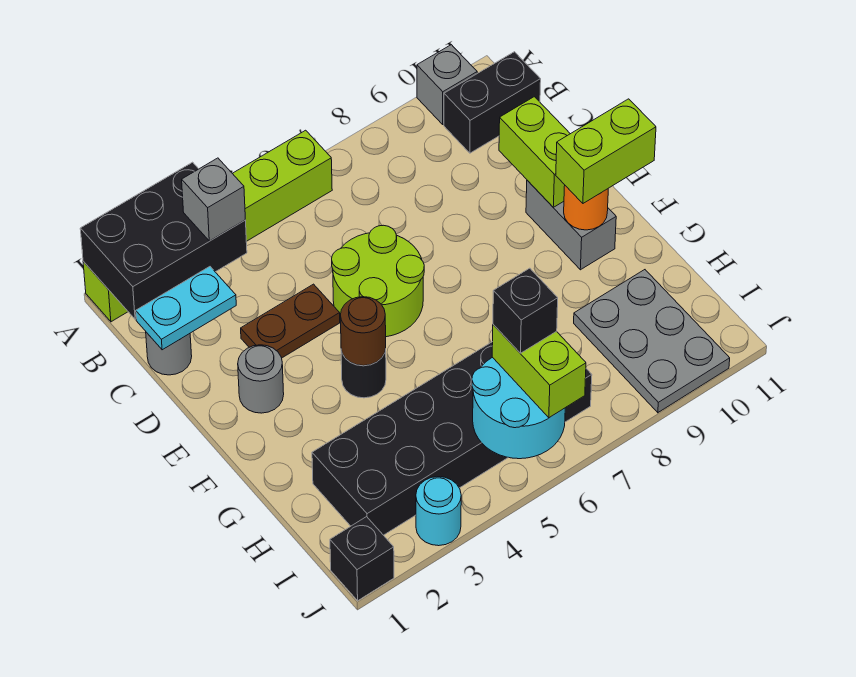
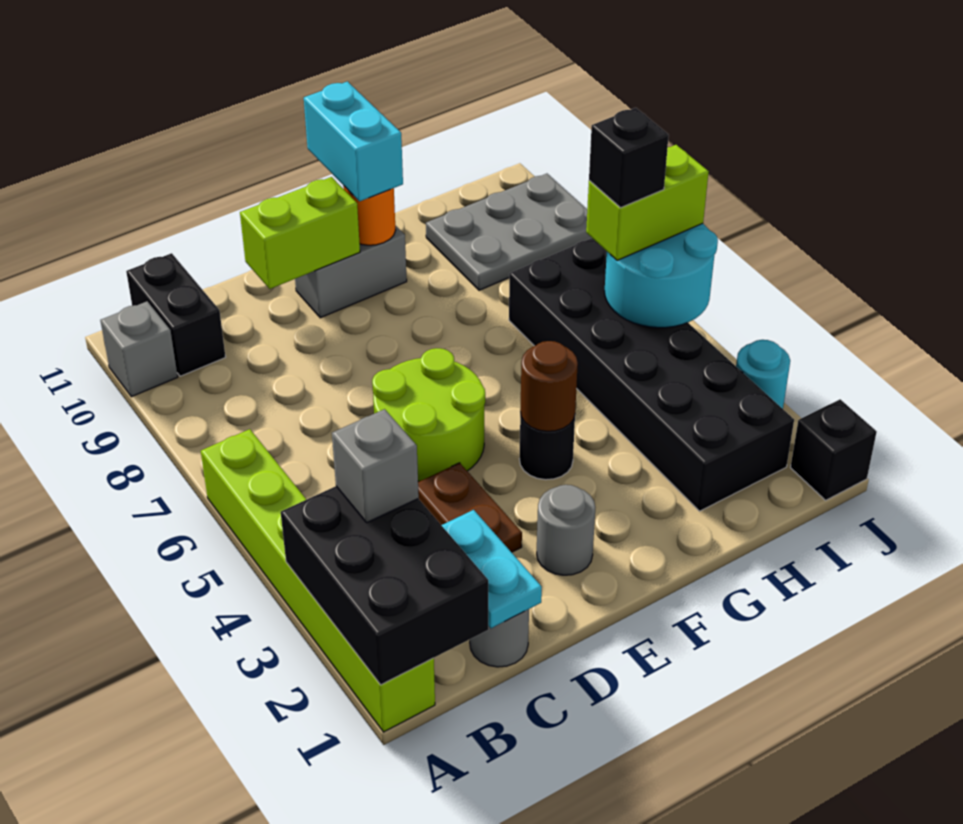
lime brick F10:F11 level 3 -> cyan brick F10:F11 level 3

